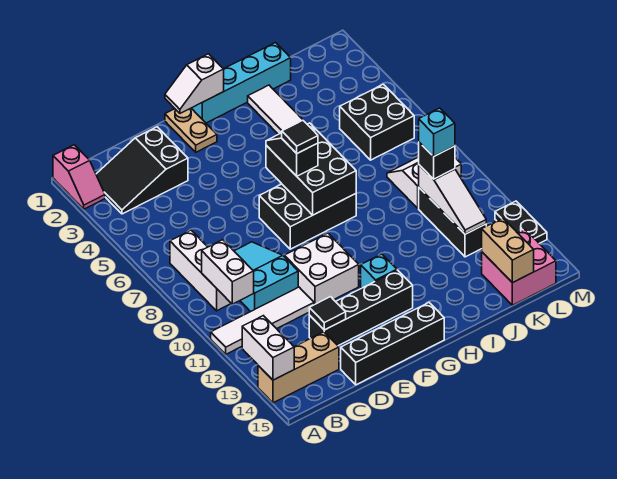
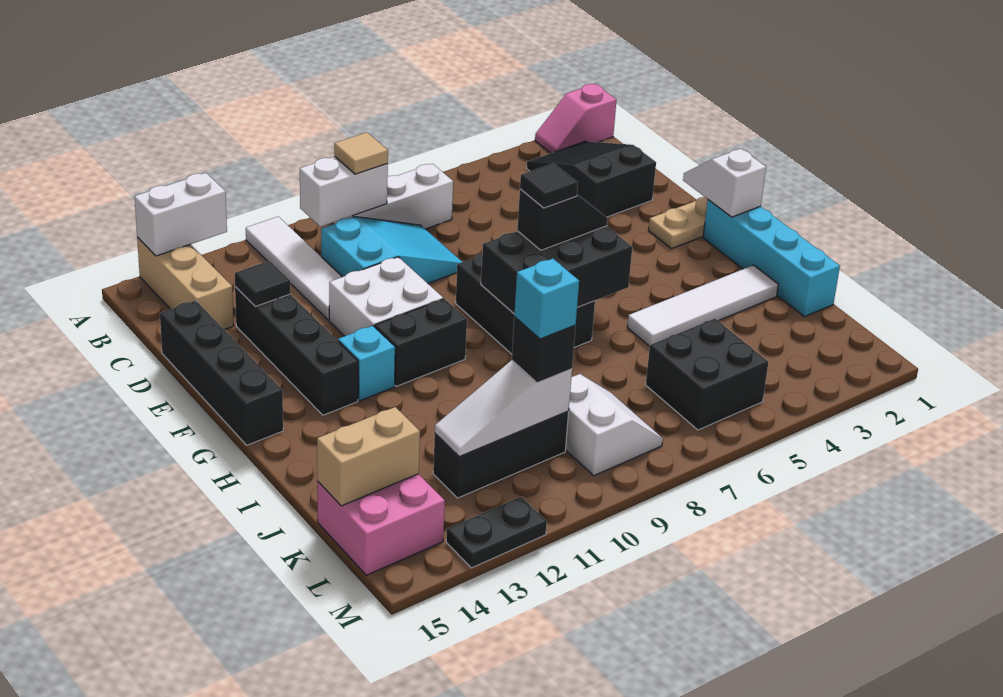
none -> tan tile B9 level 3
none -> black brick G10:G11 level 1

